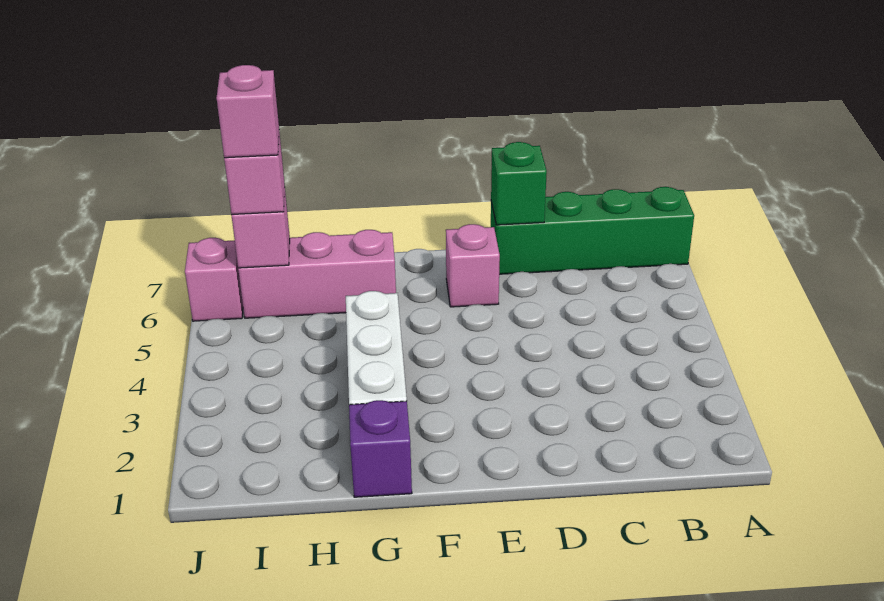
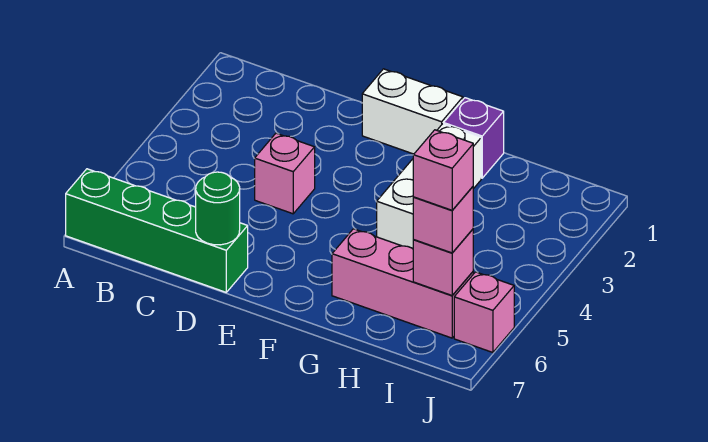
green brick D7 level 2 -> green round brick D7 level 2
none -> white brick E1:F1 level 1
pink brick E6 level 1 -> pink brick D4 level 1

